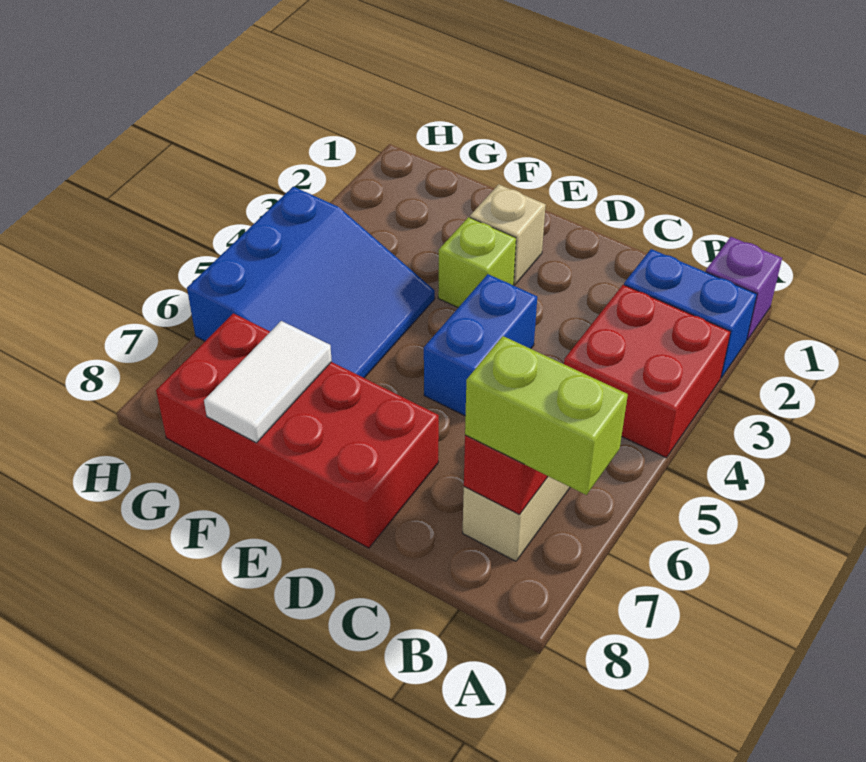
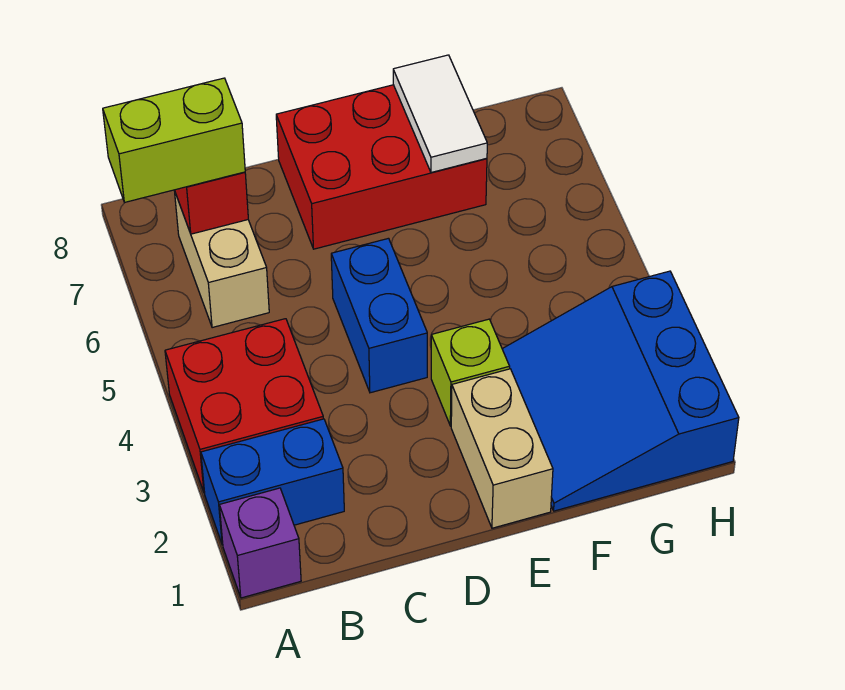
red brick D7:G8 level 1 -> red brick D7:F8 level 1
tan brick E2 level 1 -> tan brick E1:E2 level 1
blue slope F4:H6 level 1 top H -> blue slope F1:H3 level 1 top H

